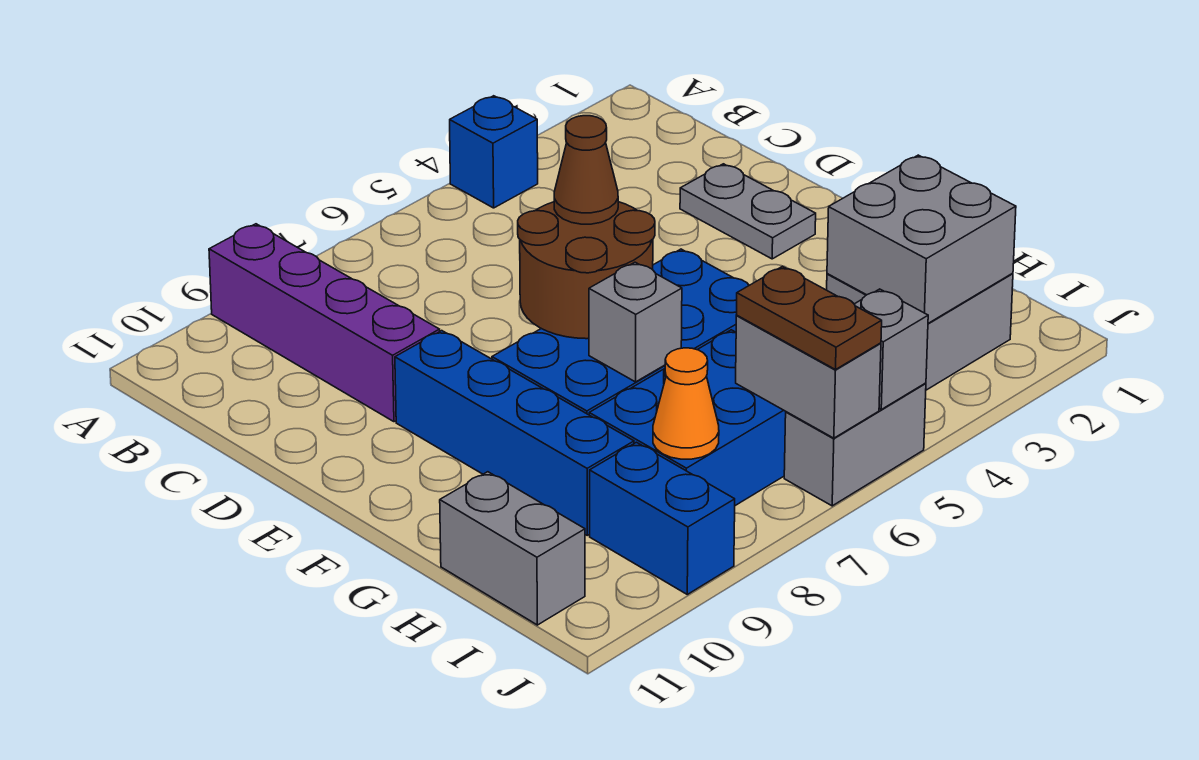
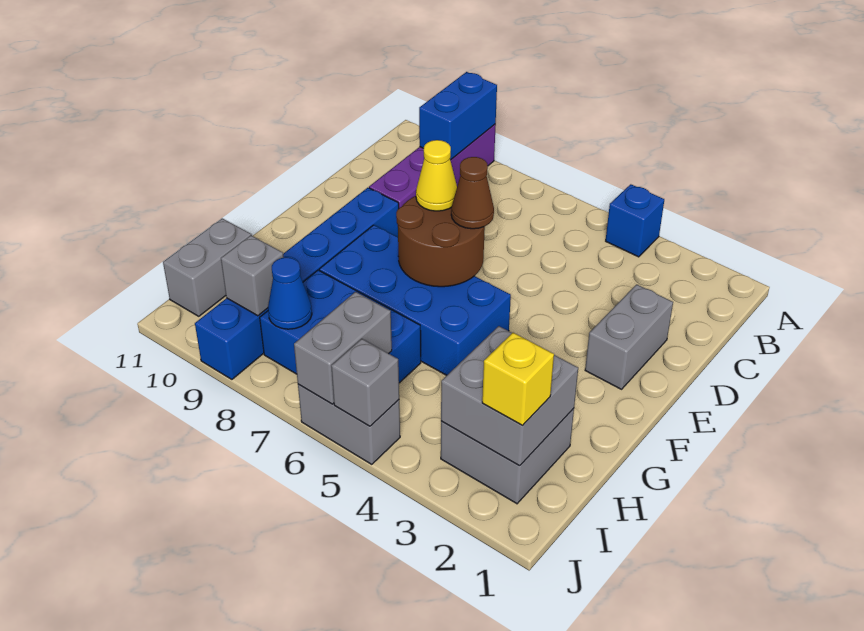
none -> blue brick A9:B9 level 2
grey plate D2:E2 level 1 -> grey brick D2:E2 level 1
none -> yellow cone E7 level 3
grey brick G7 level 2 -> grey brick I9 level 2
none -> yellow brick I2 level 3
brown plate I6:J6 level 3 -> none
orange cone I8 level 2 -> blue cone I8 level 2

